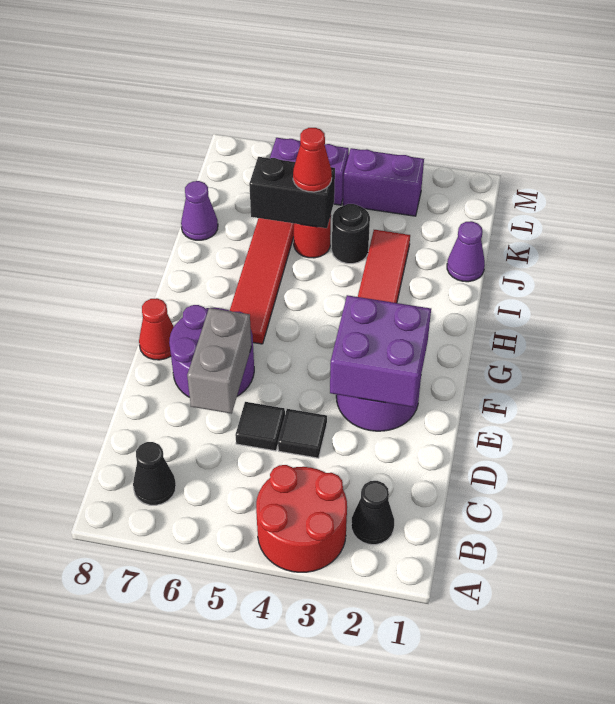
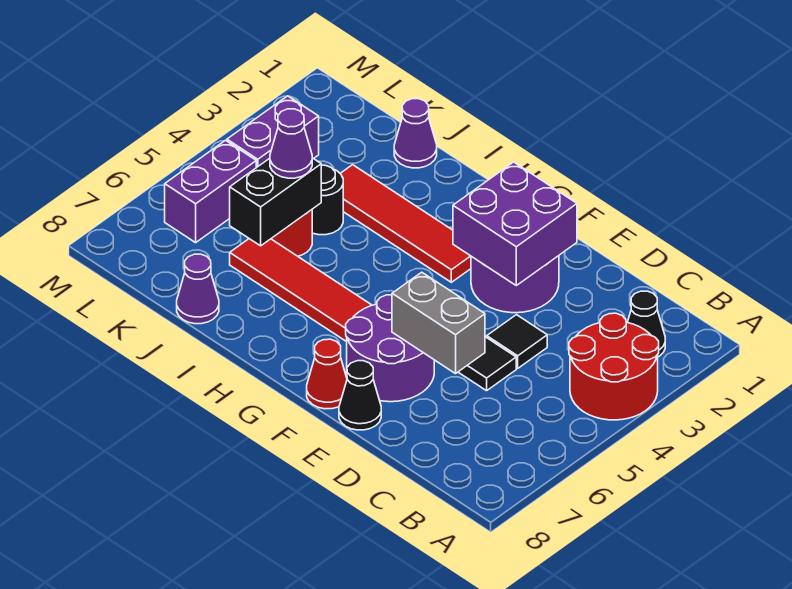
black cone B7 level 1 -> black cone E8 level 1
red cone J5 level 3 -> purple cone J5 level 3

